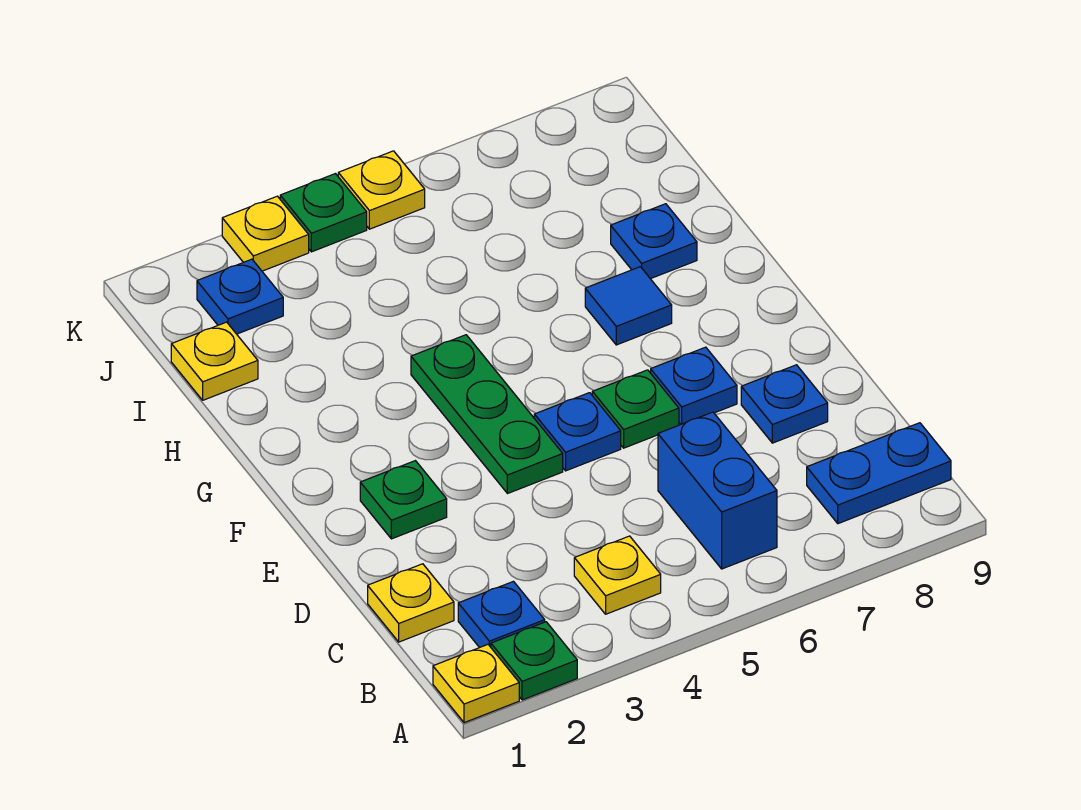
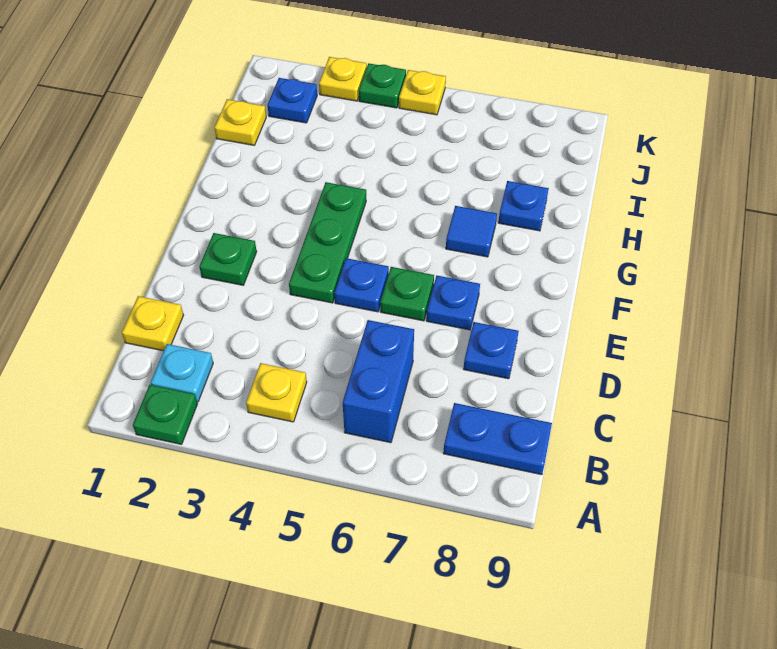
yellow plate A1 level 1 -> none
blue plate B2 level 1 -> cyan plate B2 level 1

